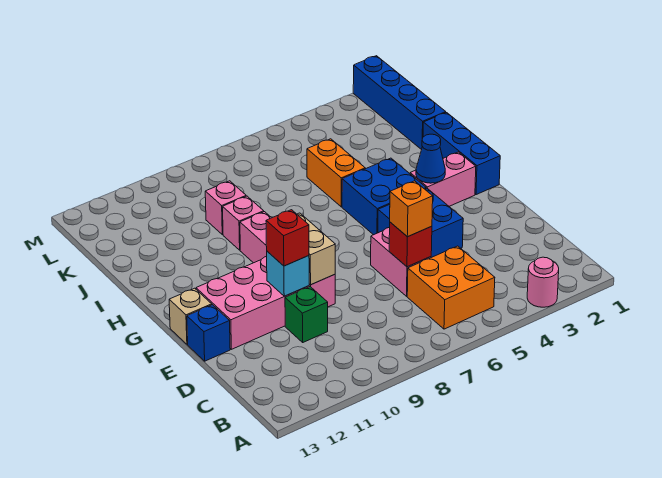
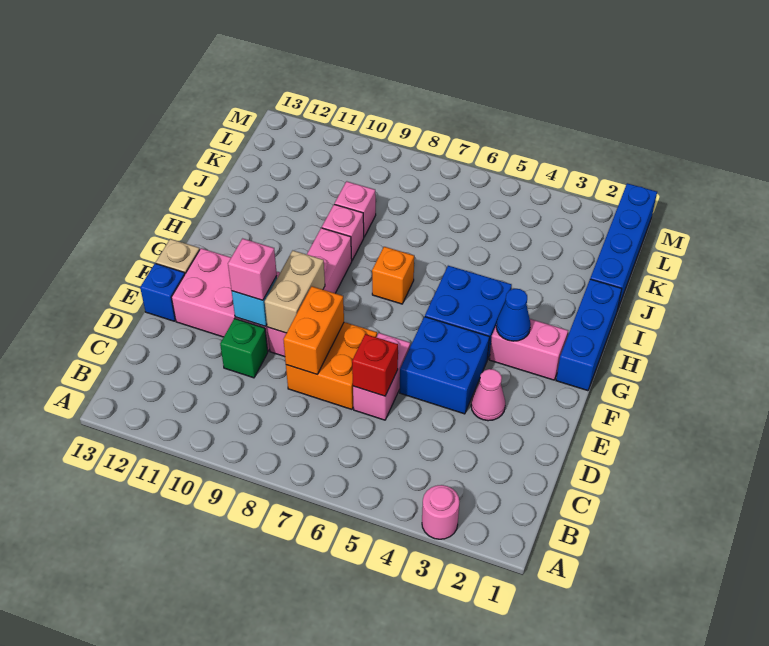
orange brick B5:C6 level 1 -> orange brick D7:E8 level 1
orange brick D6 level 3 -> orange brick H7 level 1
none -> pink cone E3 level 1
red brick E10 level 3 -> pink brick E10 level 3
orange brick I5:J5 level 1 -> orange brick D8:E8 level 2

